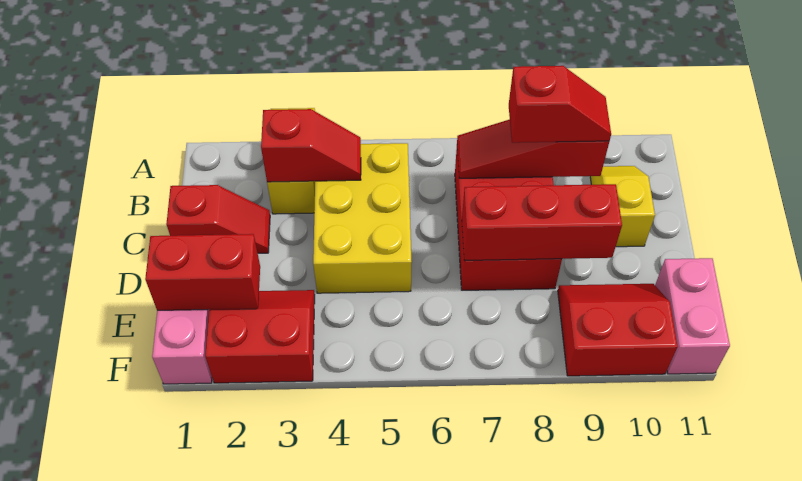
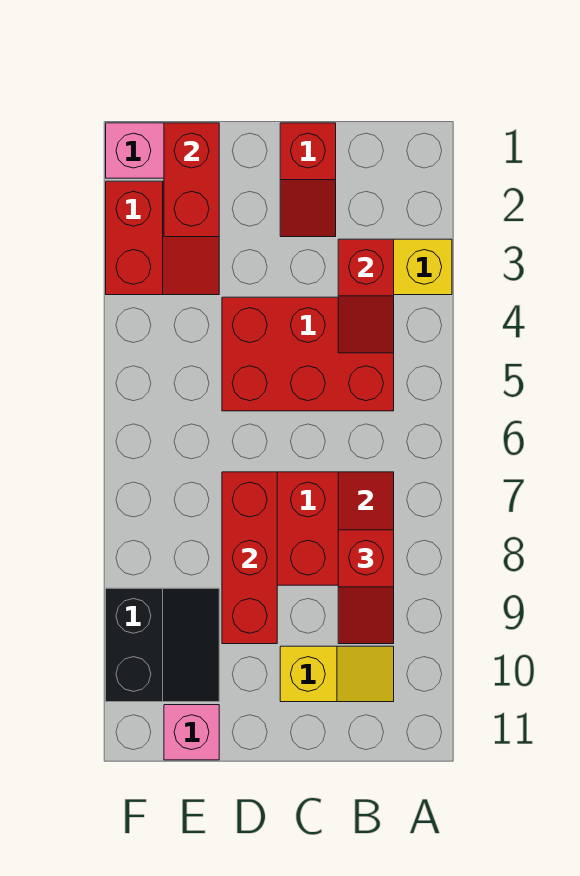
yellow brick B4:D5 level 1 -> red brick B4:D5 level 1
red slope E9:F10 level 1 top F -> black slope E9:F10 level 1 top F
pink brick E11:F11 level 1 -> pink brick E11 level 1

